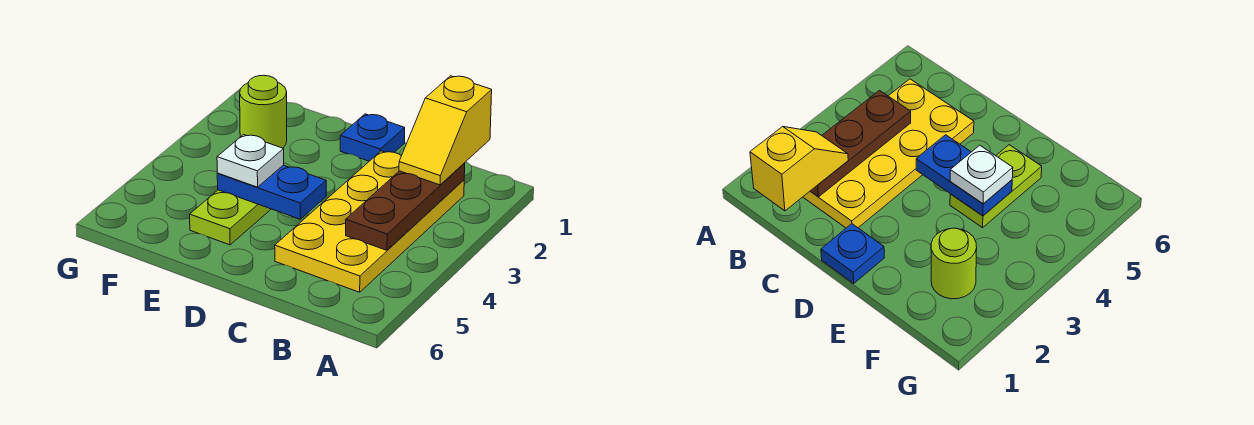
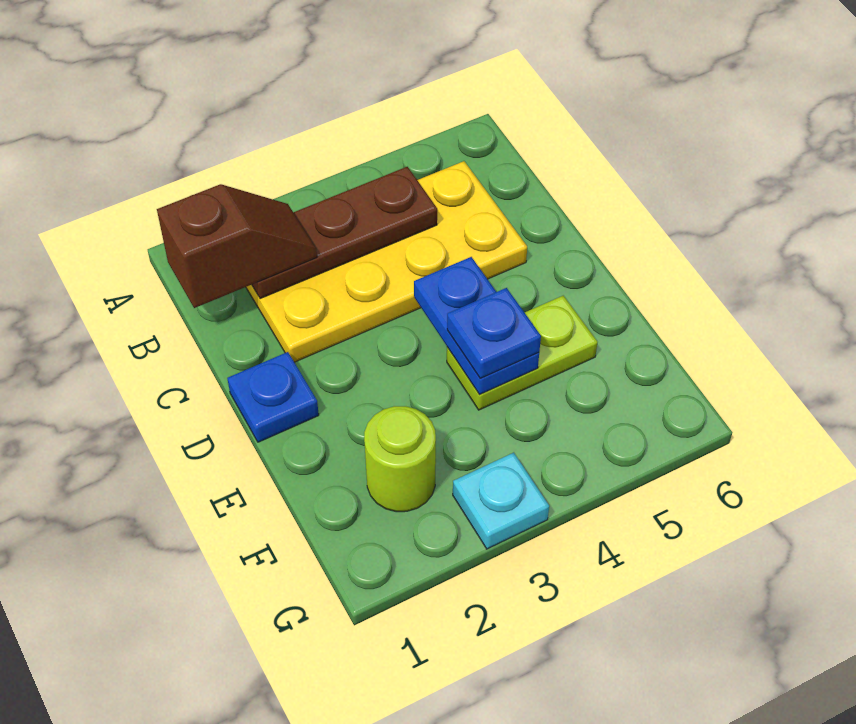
yellow slope B1:B2 level 3 top 1 -> brown slope B1:B2 level 3 top 1
white plate E4 level 3 -> blue plate E4 level 3
none -> cyan plate G3 level 1

